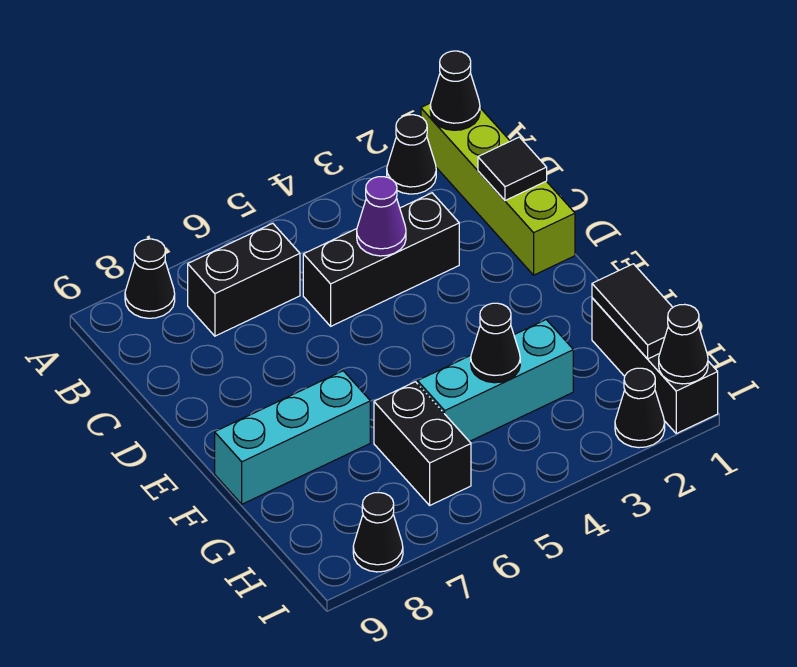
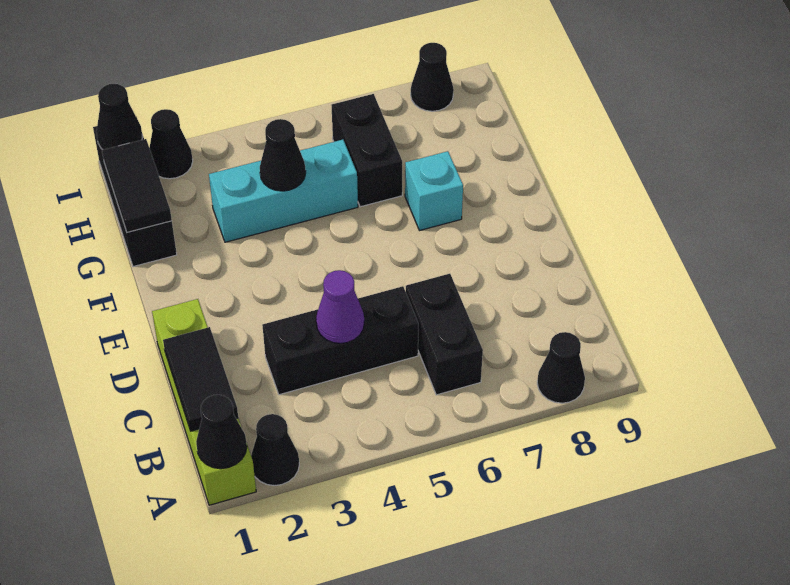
black brick B6:B7 level 1 -> black brick B6:C6 level 1
black tile C1 level 2 -> black tile B1:C1 level 2
cyan brick F7:F9 level 1 -> cyan brick F7 level 1

